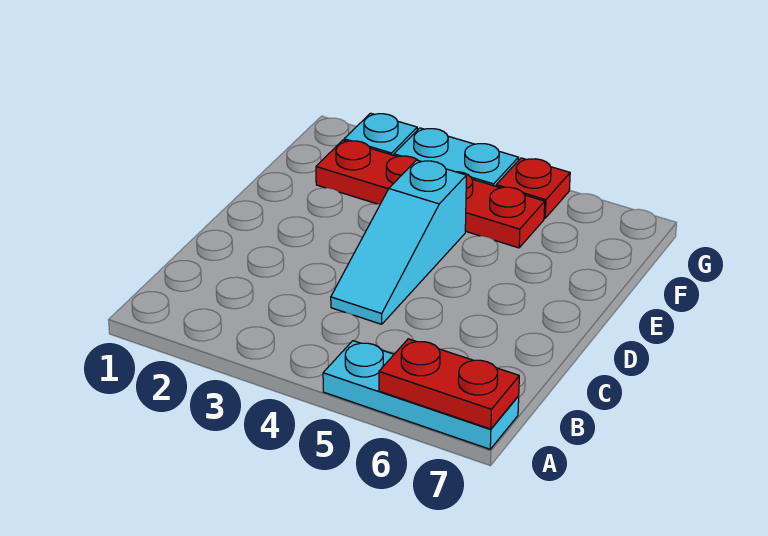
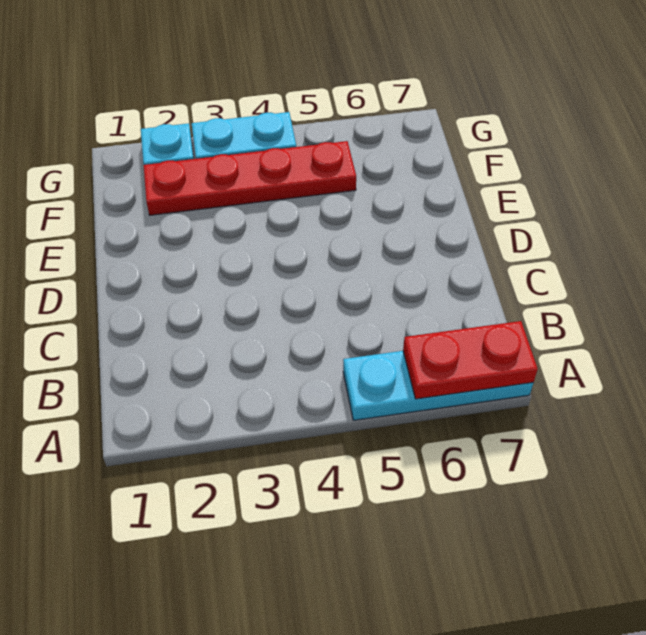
cyan slope C4:E4 level 1 top E -> none
red plate G5 level 1 -> none

